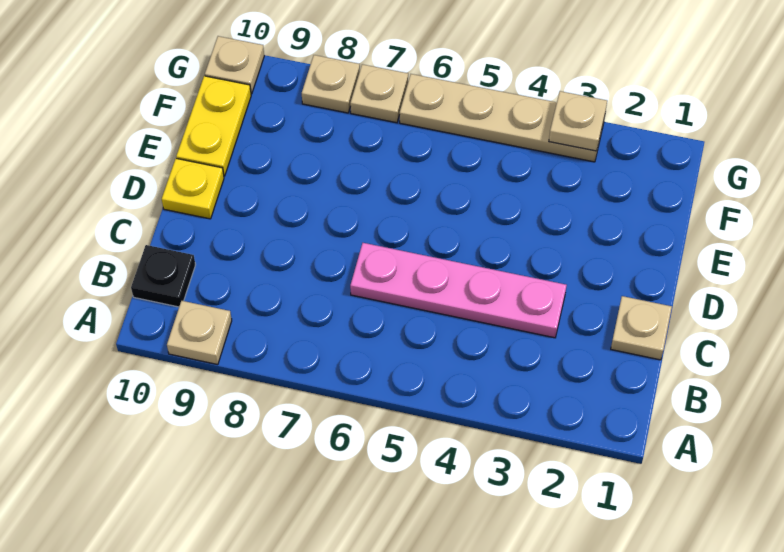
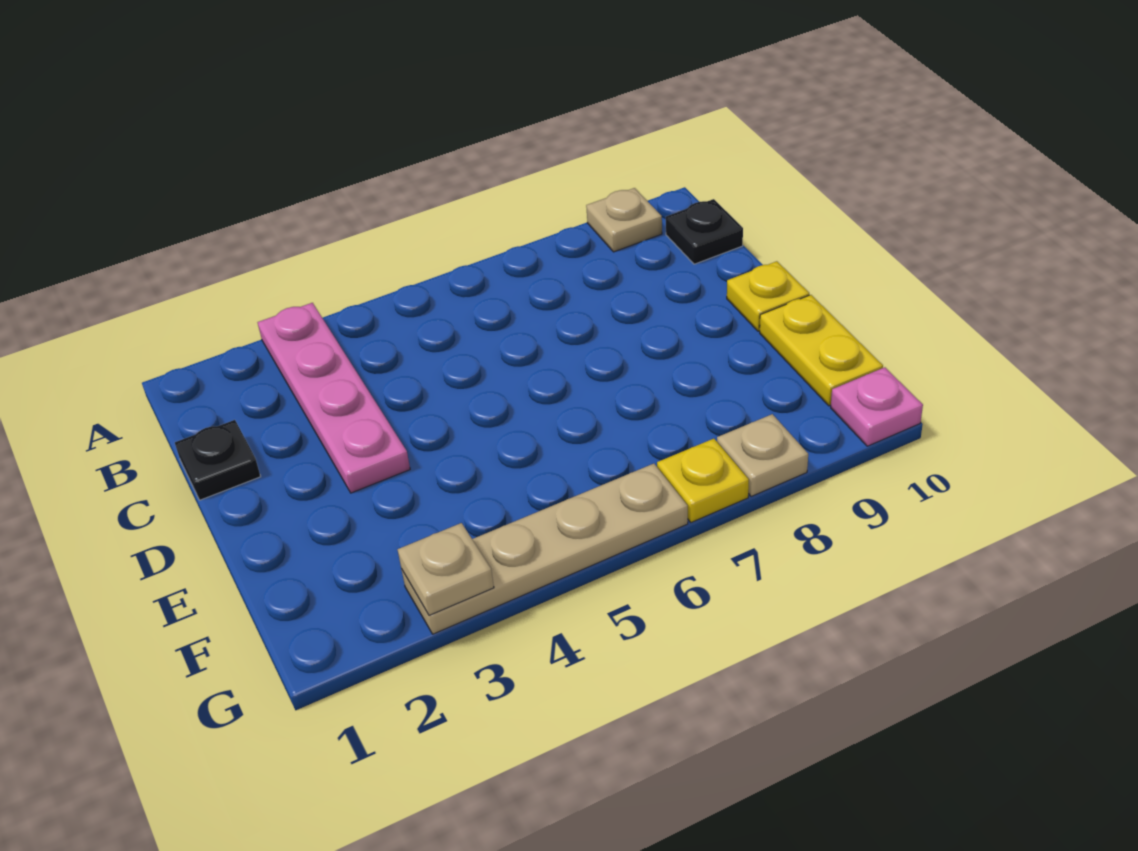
tan plate C1 level 1 -> black plate C1 level 1
pink plate C3:C6 level 1 -> pink plate A3:D3 level 1
tan plate G7 level 1 -> yellow plate G7 level 1
tan plate G10 level 1 -> pink plate G10 level 1

